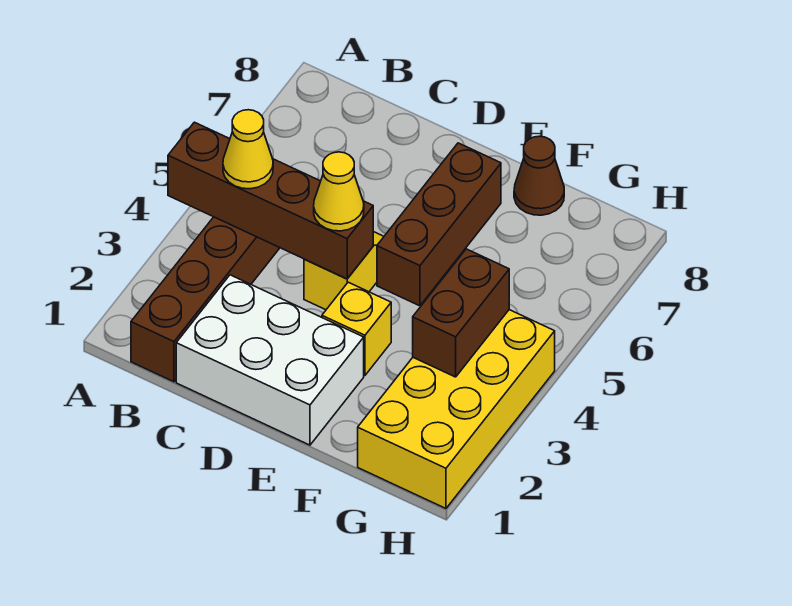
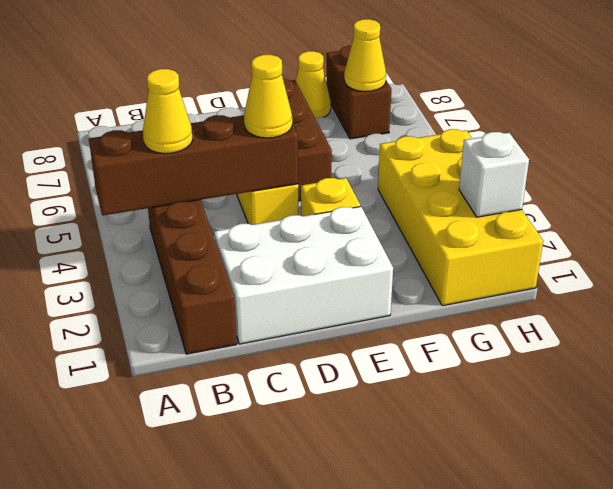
brown cone F8 level 1 -> yellow cone F8 level 1
brown brick G3:G4 level 2 -> brown brick G7:G8 level 1
none -> yellow cone G7 level 2
none -> white brick H2 level 2

